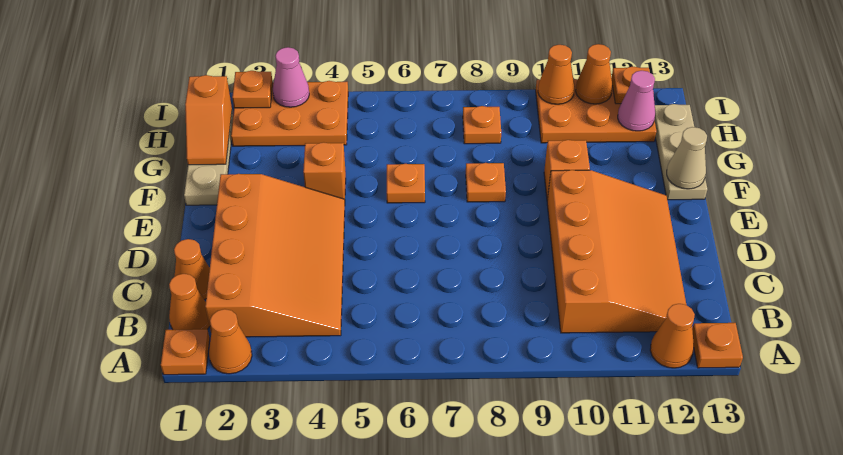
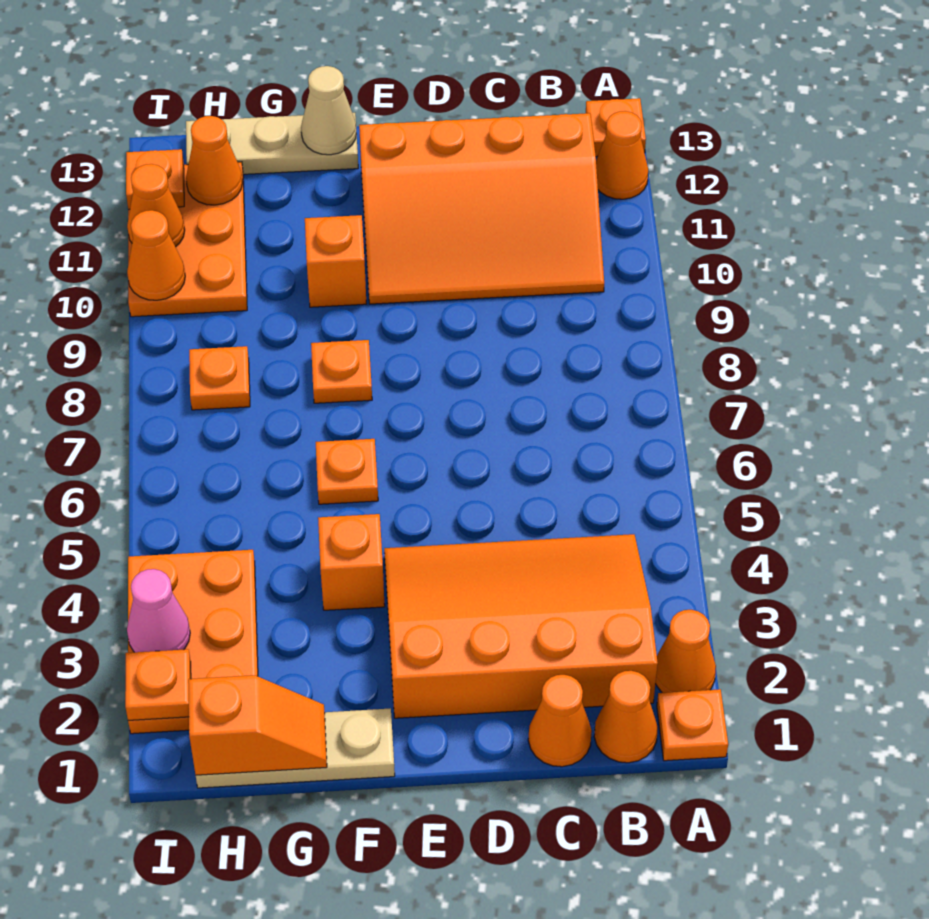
orange slope B10:E12 level 1 top 10 -> orange slope B10:E12 level 1 top 12
pink cone H12 level 2 -> orange cone H12 level 2

